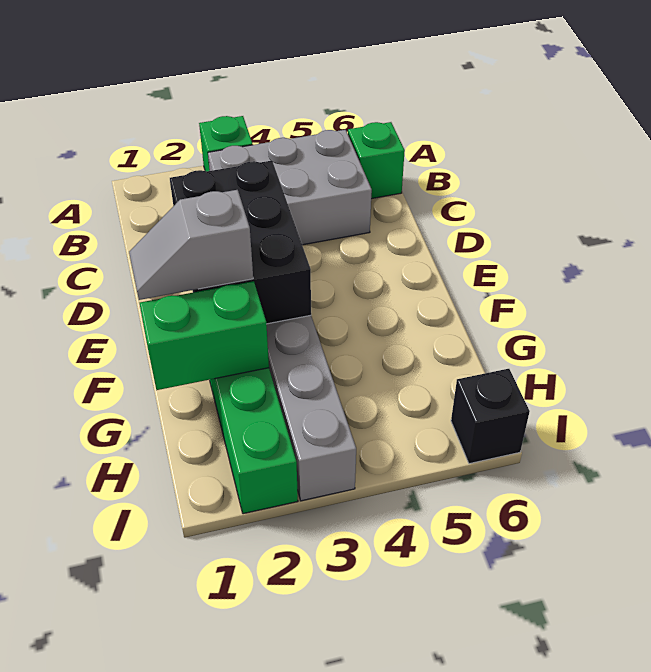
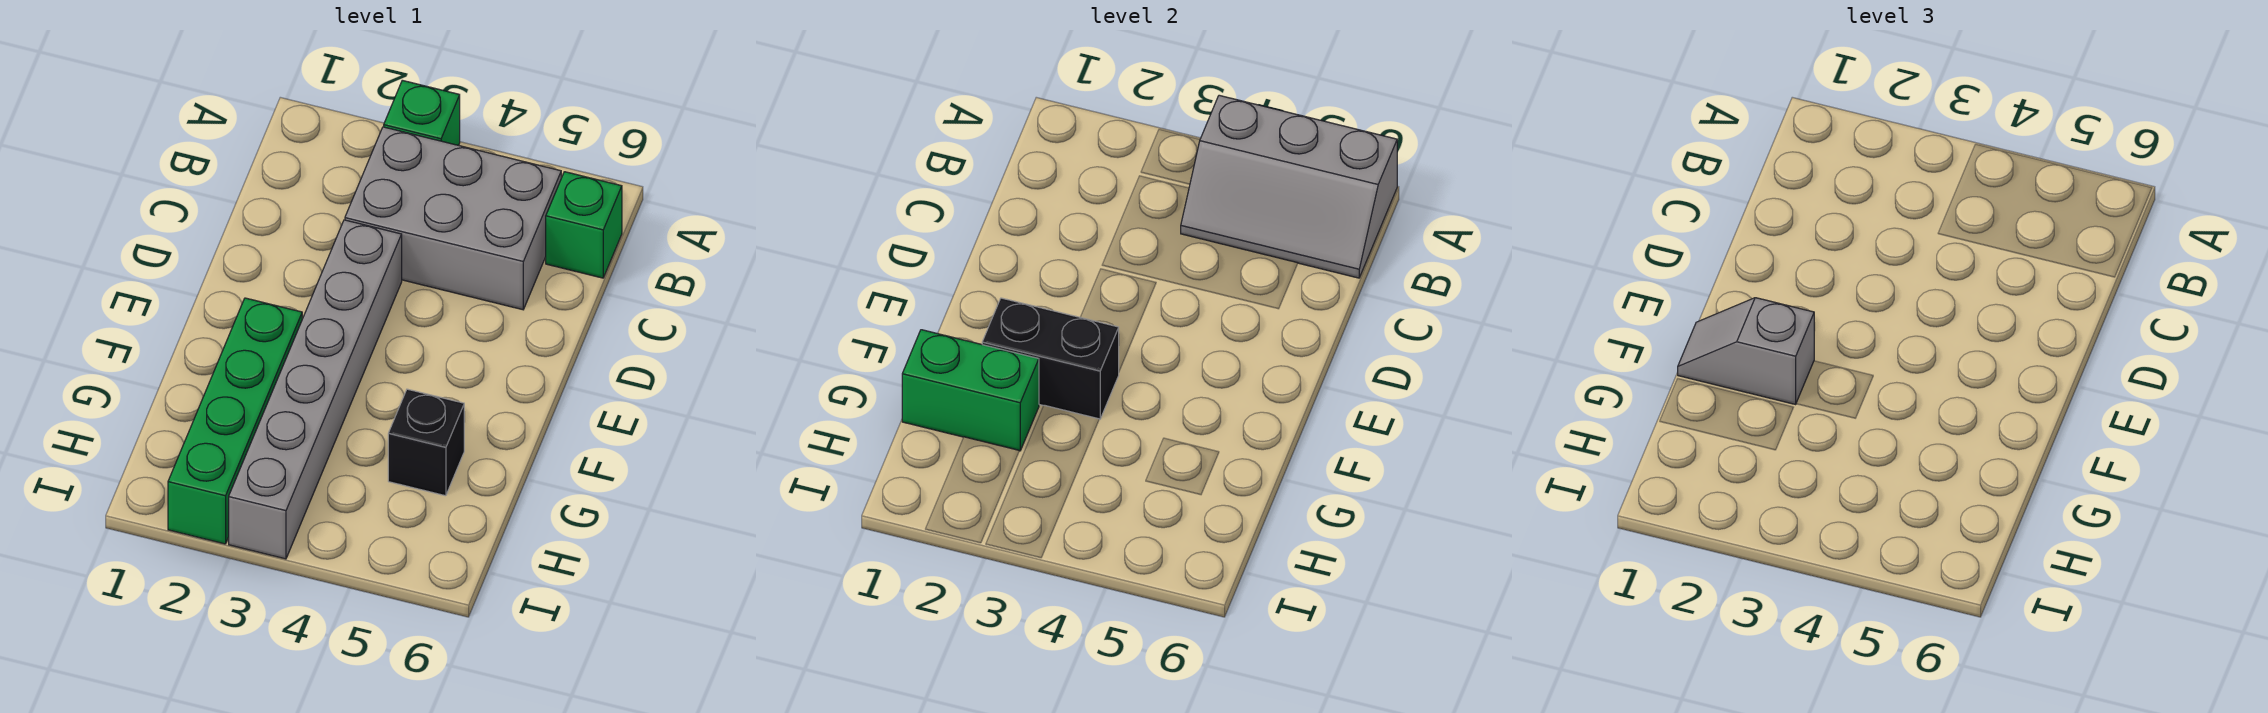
none -> grey slope A4:B6 level 2 top A
black brick D2:F3 level 2 -> black brick F2:F3 level 2
black brick I6 level 1 -> black brick G5 level 1

